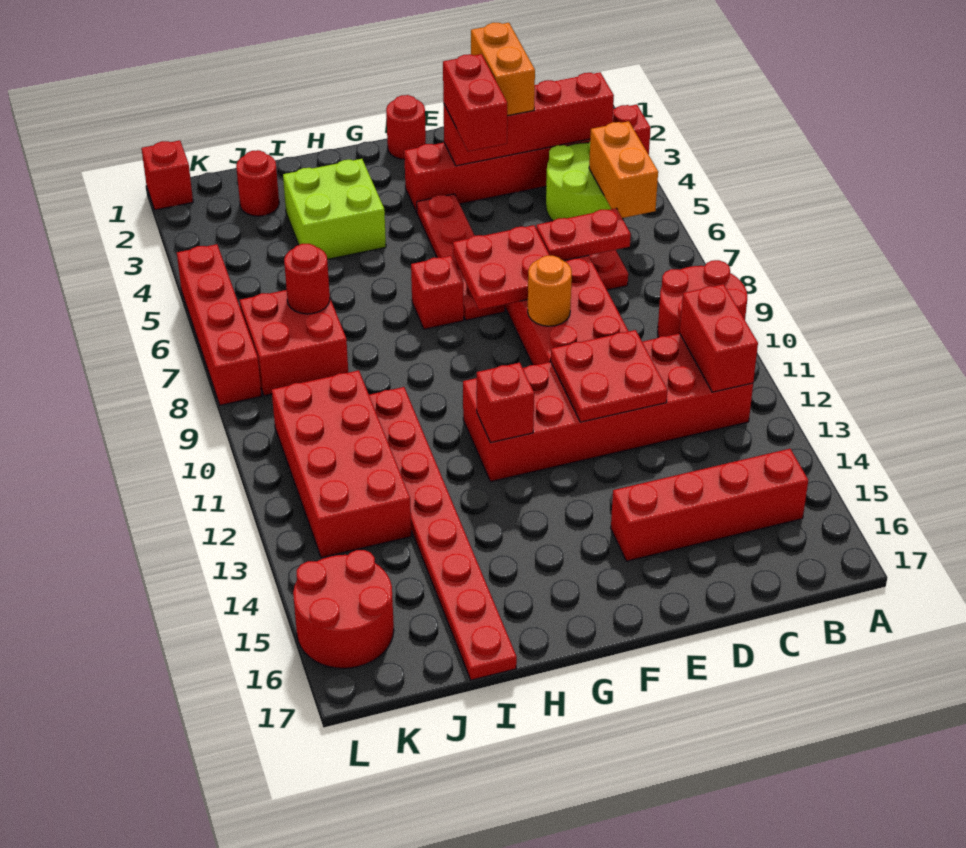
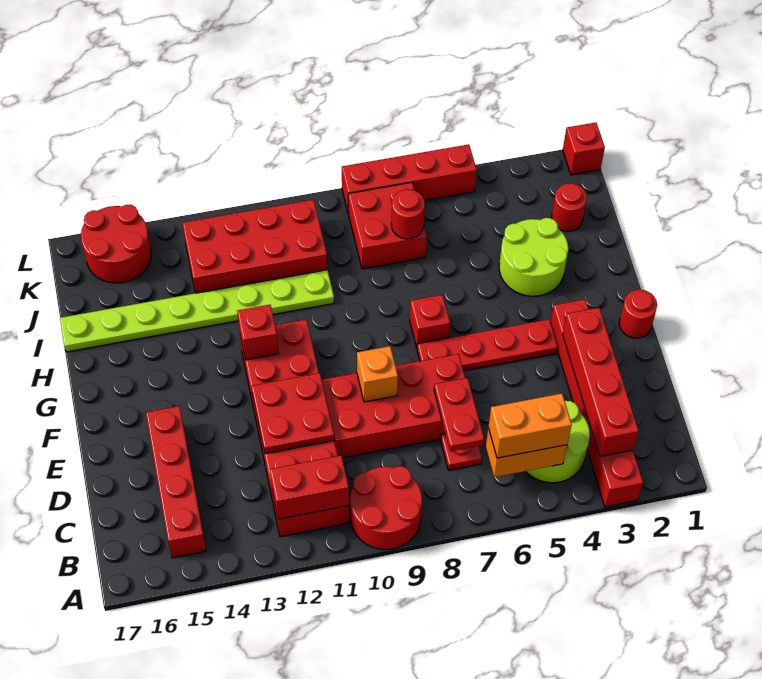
orange brick D2:D3 level 3 -> orange brick B5:B6 level 3
red brick E3:E4 level 3 -> none
red plate E7:F8 level 2 -> none
orange round brick E9 level 2 -> orange brick E9 level 2
lime brick H3:I4 level 1 -> lime round brick H3:I4 level 1
red plate I10:I17 level 1 -> lime plate I10:I17 level 1

